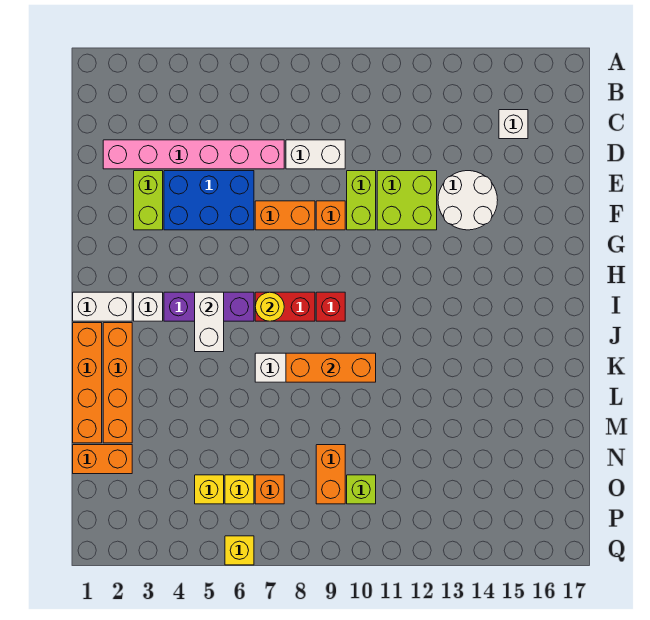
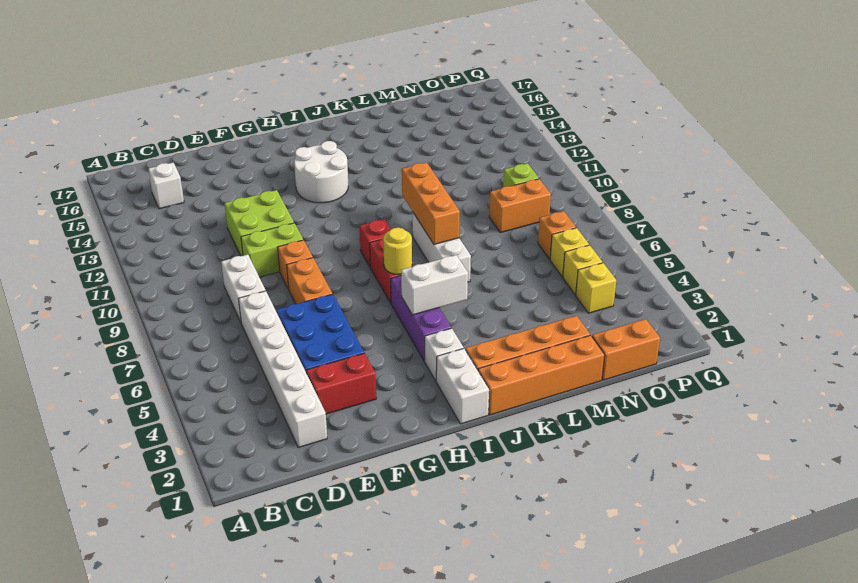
pink brick D2:D7 level 1 -> white brick D2:D7 level 1
lime brick E3:F3 level 1 -> red brick E3:F3 level 1
white round brick E13:F14 level 1 -> white round brick H13:I14 level 1
orange brick N1:N2 level 1 -> orange brick N1:O1 level 1
yellow brick Q6 level 1 -> yellow brick O4 level 1

